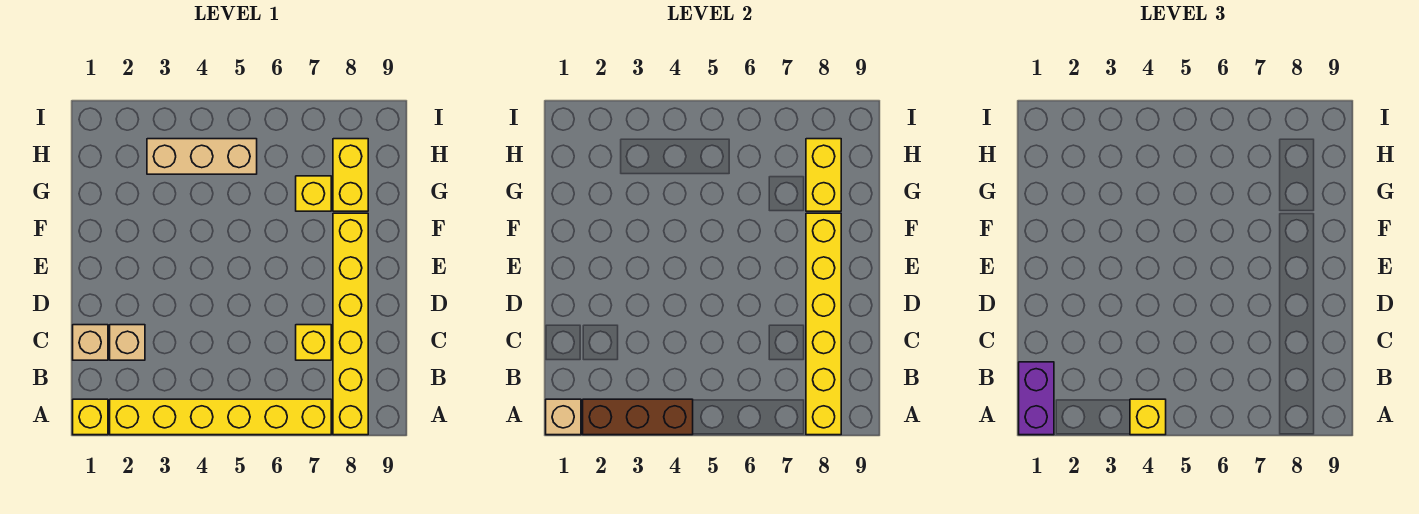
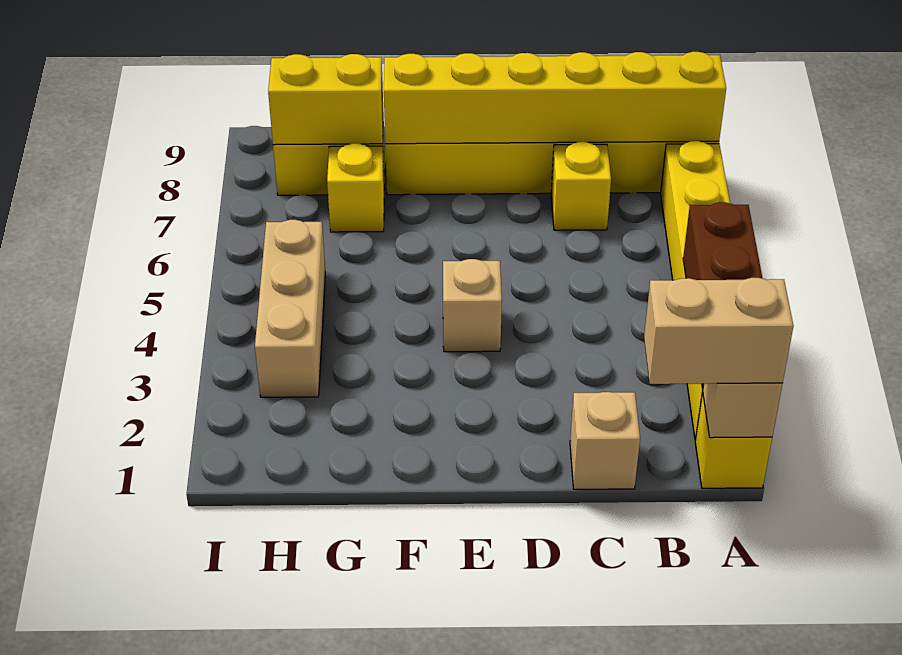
purple brick A1:B1 level 3 -> tan brick A1:B1 level 3
yellow brick A4 level 3 -> none
tan brick C2 level 1 -> tan brick E4 level 1

